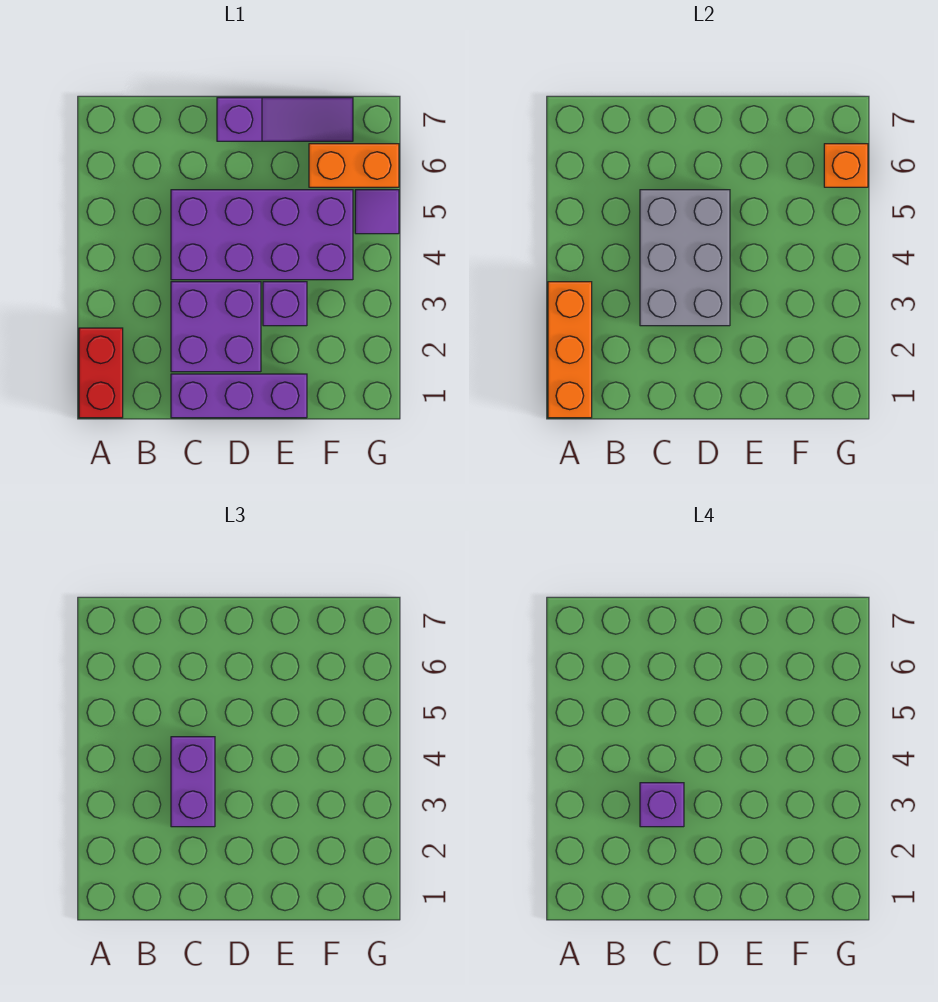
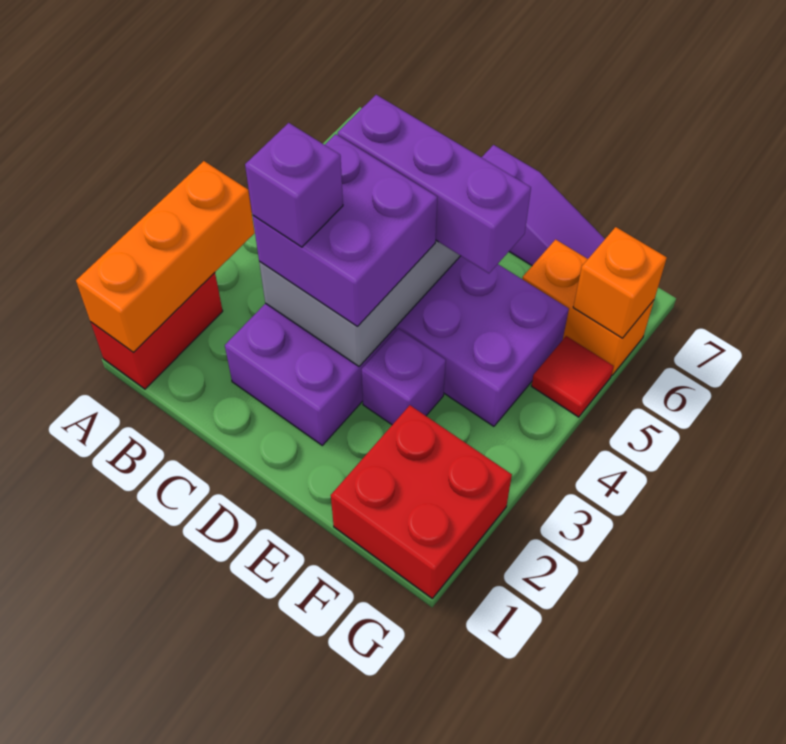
purple brick C1:E1 level 1 -> purple brick C5:E5 level 3
purple brick C3:C4 level 3 -> purple brick C3:D4 level 3
none -> red brick F1:G2 level 1
purple tile G5 level 1 -> red tile G5 level 1

